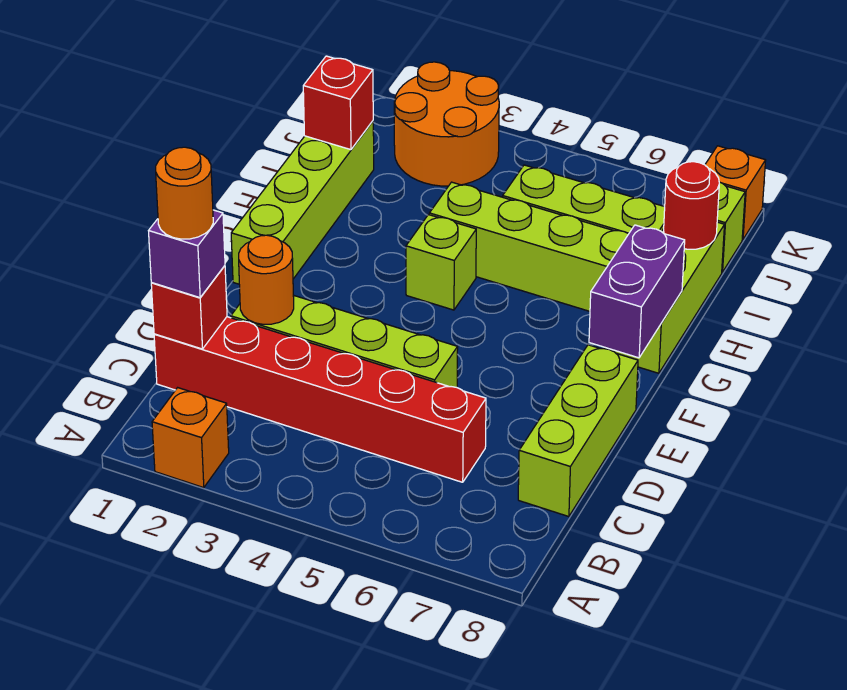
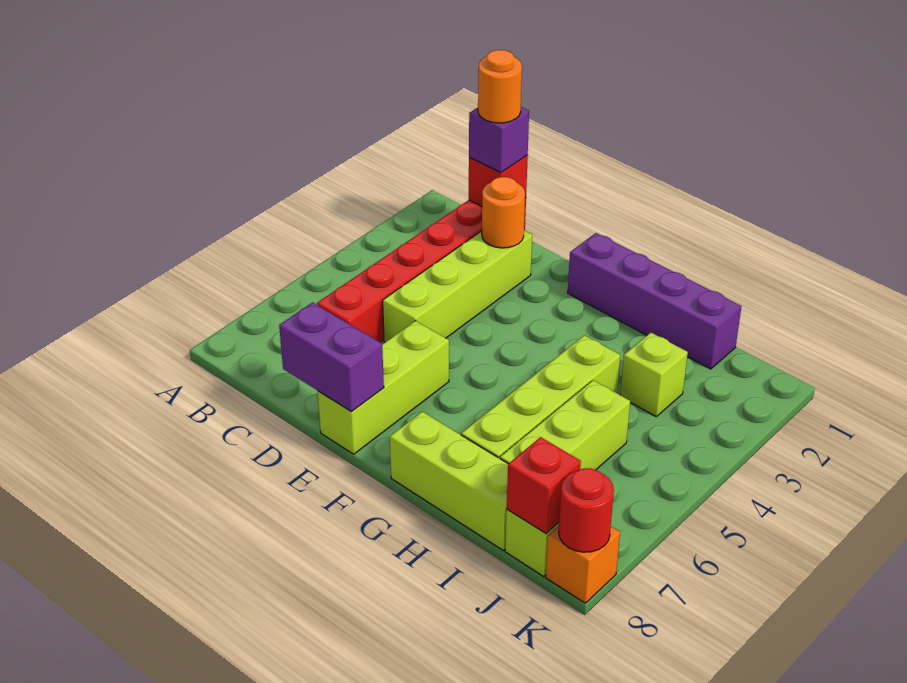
orange brick A2 level 1 -> none
lime brick C8:E8 level 1 -> lime brick E6:E8 level 1
lime brick F1:I1 level 1 -> purple brick F1:I1 level 1
purple brick F8:G8 level 2 -> purple brick D8:E8 level 2
lime brick G4 level 1 -> lime brick I3 level 1
red brick I1 level 2 -> red brick J8 level 2
red round brick I8 level 2 -> red round brick K8 level 2
orange round brick J2:K3 level 1 -> none

